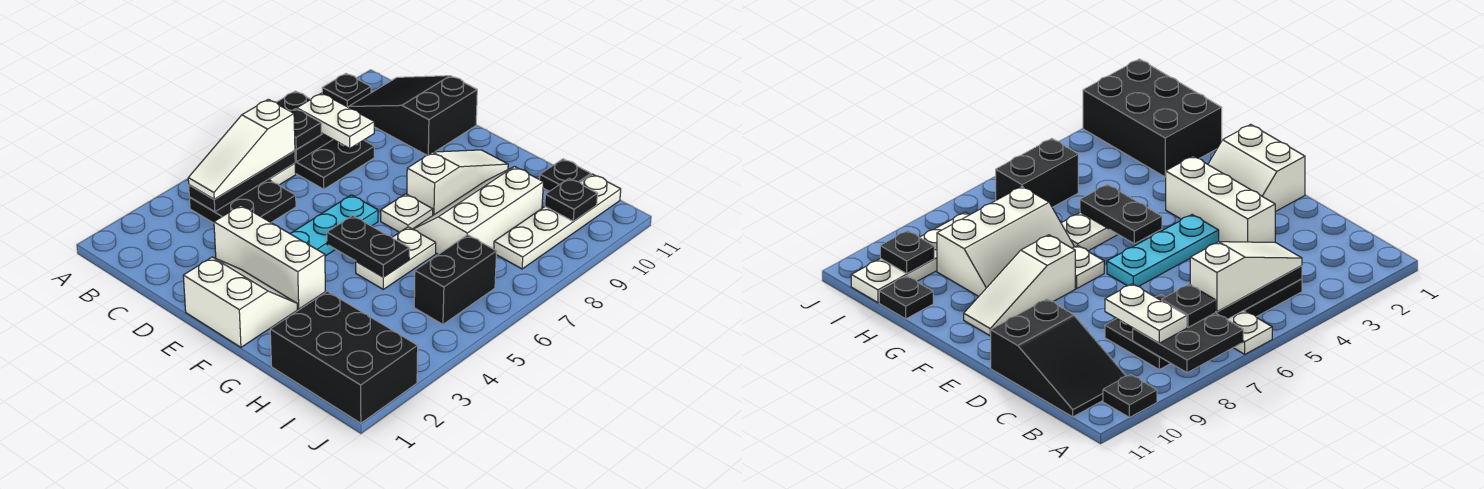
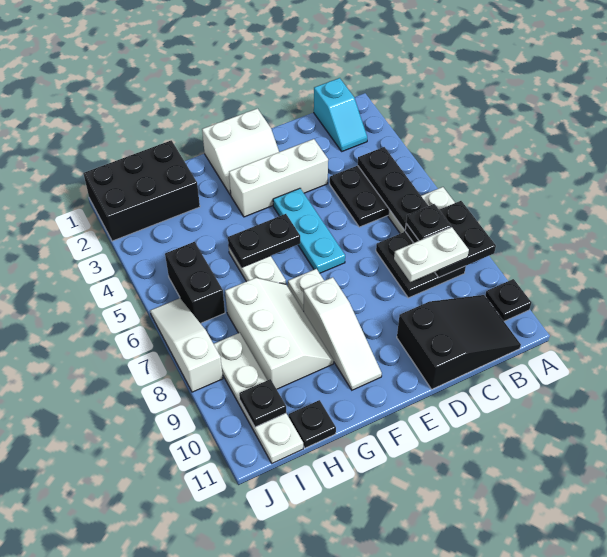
none -> cyan slope B1:B2 level 1 top 1
white slope B4:B6 level 3 top 6 -> white slope J6:J8 level 1 top 8

